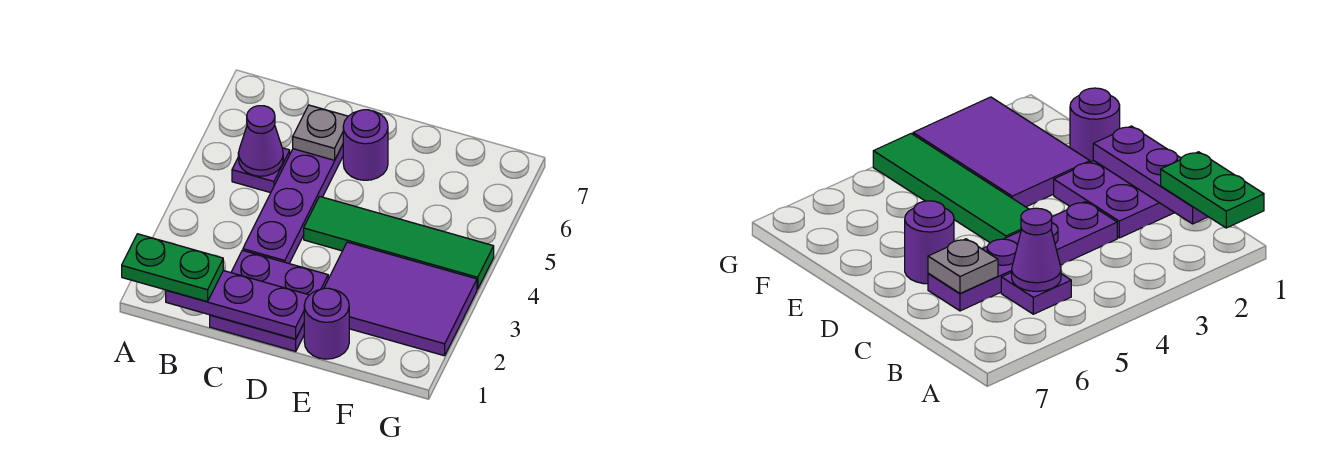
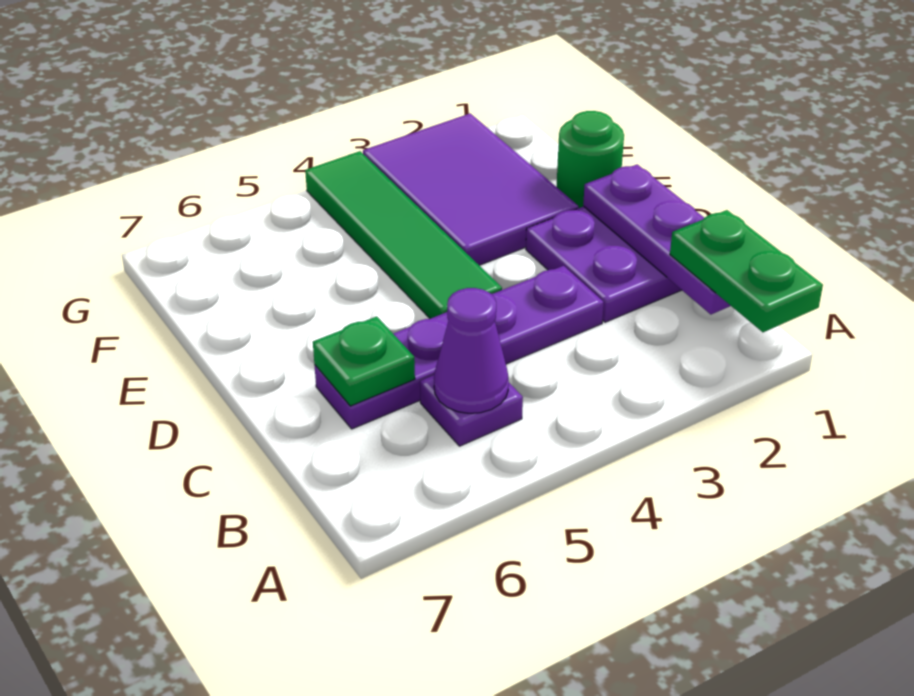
grey plate C6 level 2 -> green plate C6 level 2
purple round brick D6 level 1 -> none
purple round brick E1 level 1 -> green round brick E1 level 1

